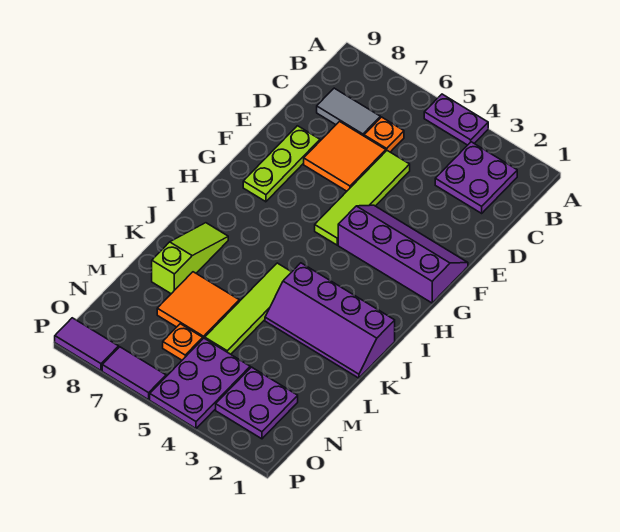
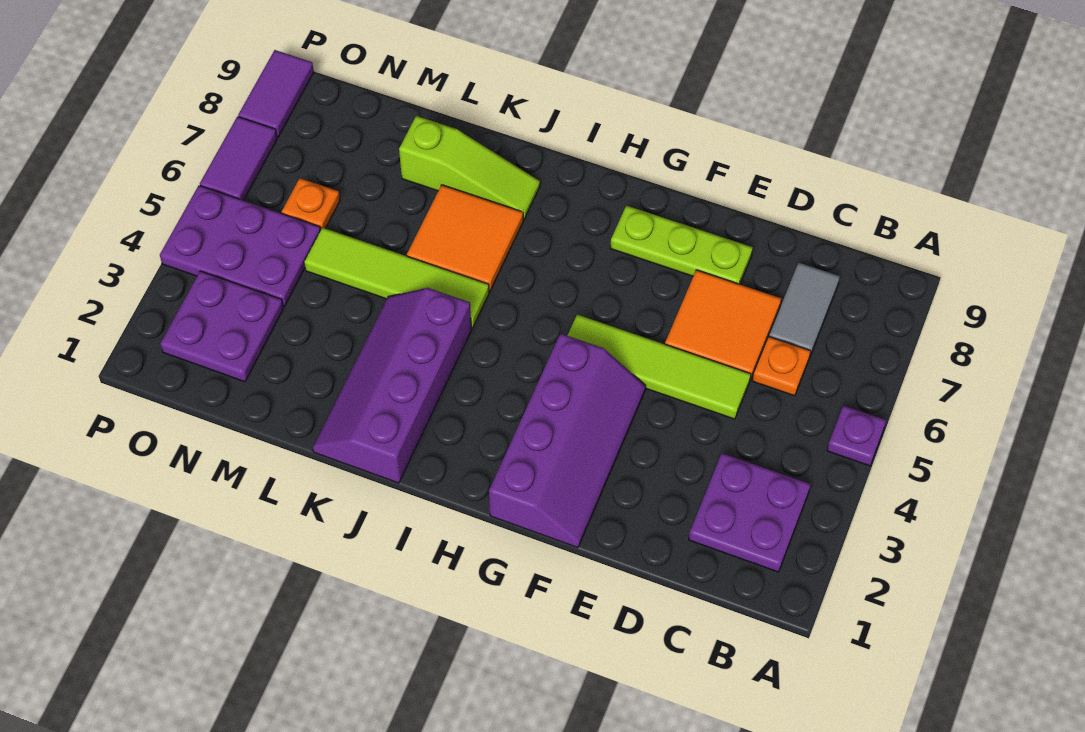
purple plate A4:A5 level 1 -> purple plate A5 level 1
orange tile L6:M7 level 1 -> orange tile J6:K7 level 1

